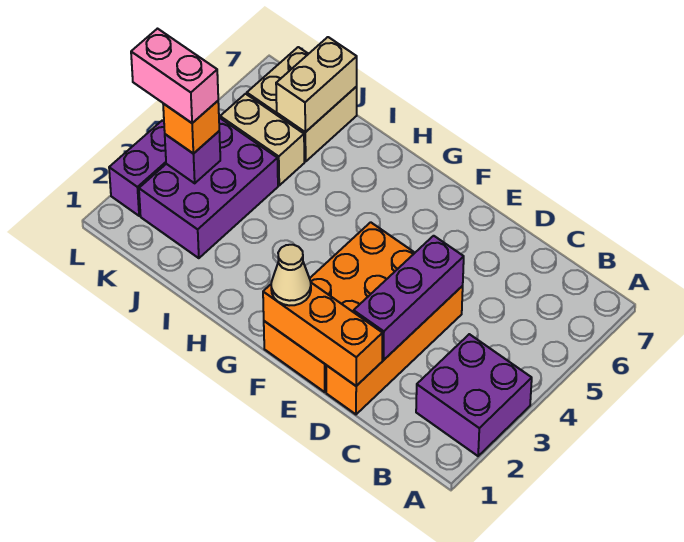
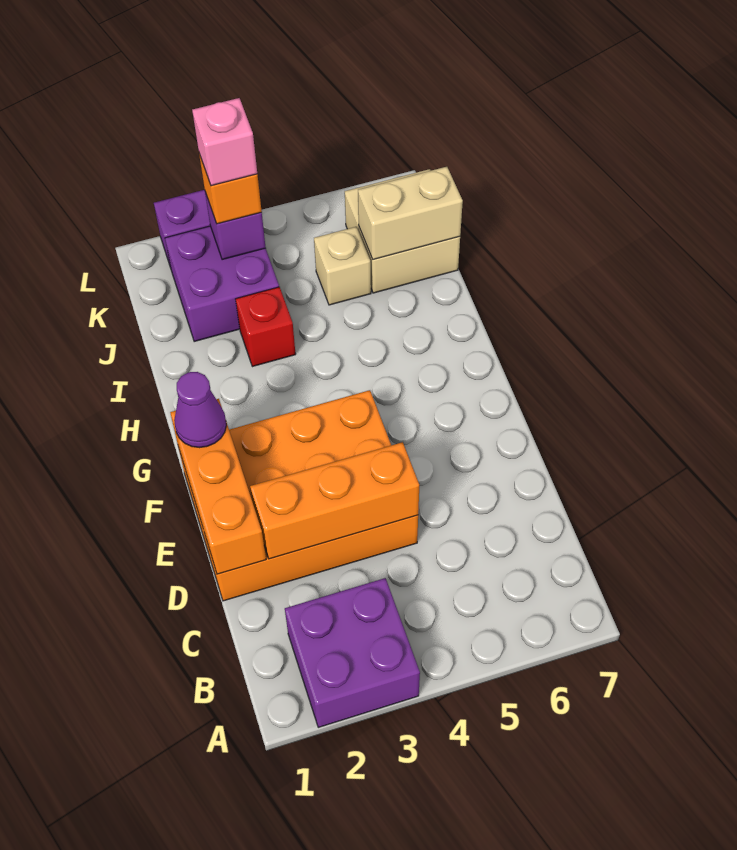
purple brick D2:D4 level 2 -> orange brick D2:D4 level 2
tan cone F1 level 3 -> purple cone F1 level 3
none -> red brick I3 level 1
purple brick J2:K4 level 1 -> purple brick J2:K3 level 1
tan brick J5:K5 level 1 -> tan brick J5 level 1
pink brick K3:L3 level 4 -> pink brick K3 level 4

